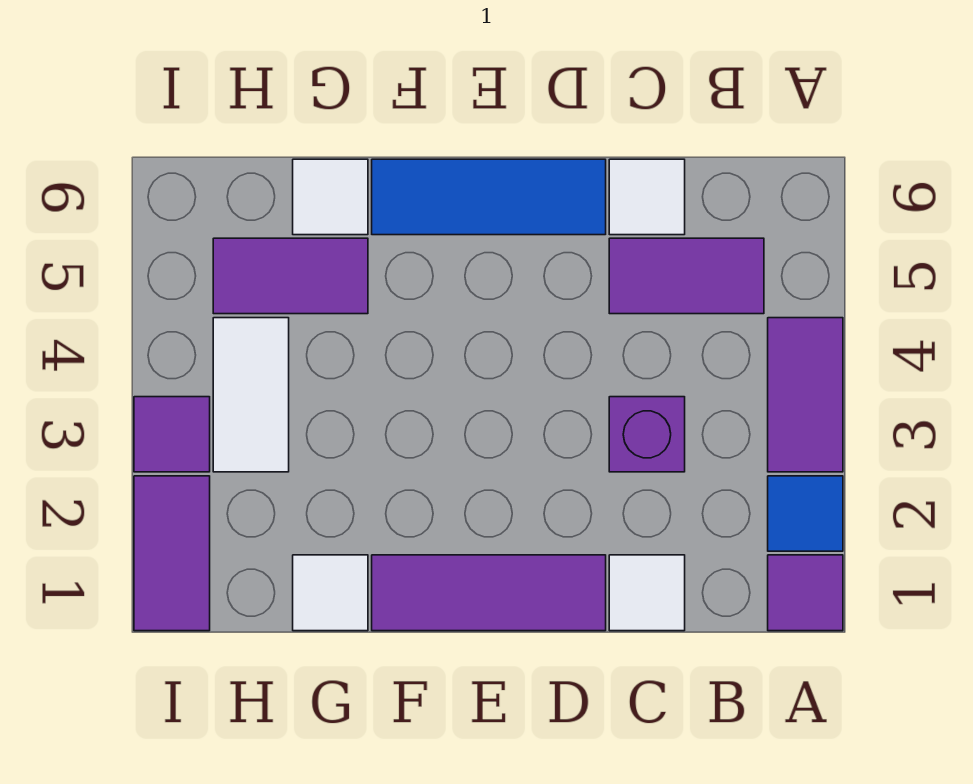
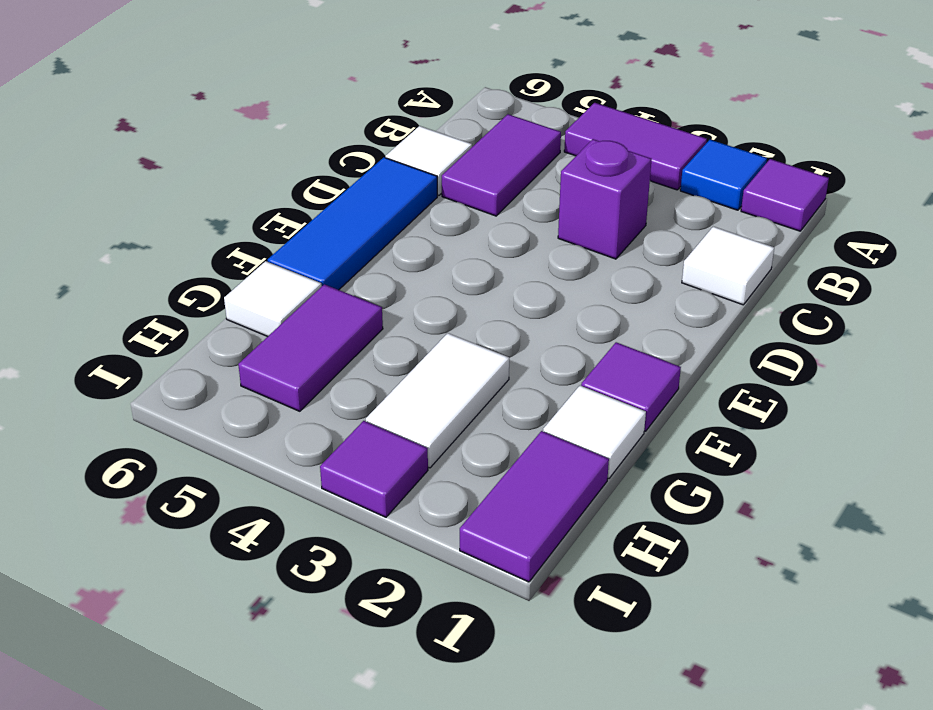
purple tile D1:F1 level 1 -> purple tile F1 level 1
white tile H3:H4 level 1 -> white tile G3:H3 level 1
purple tile I1:I2 level 1 -> purple tile H1:I1 level 1

